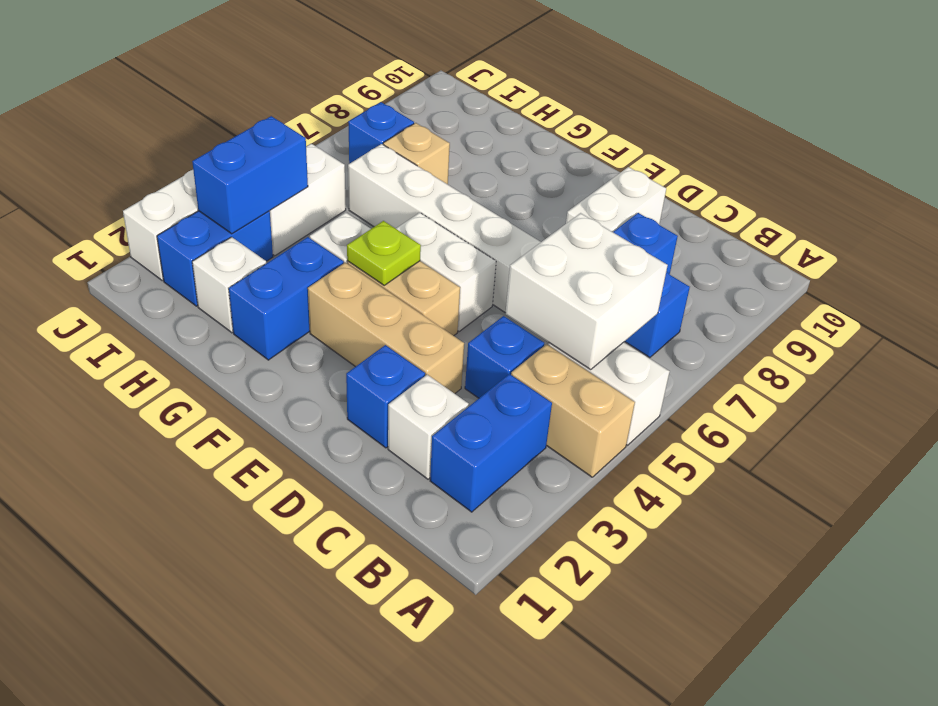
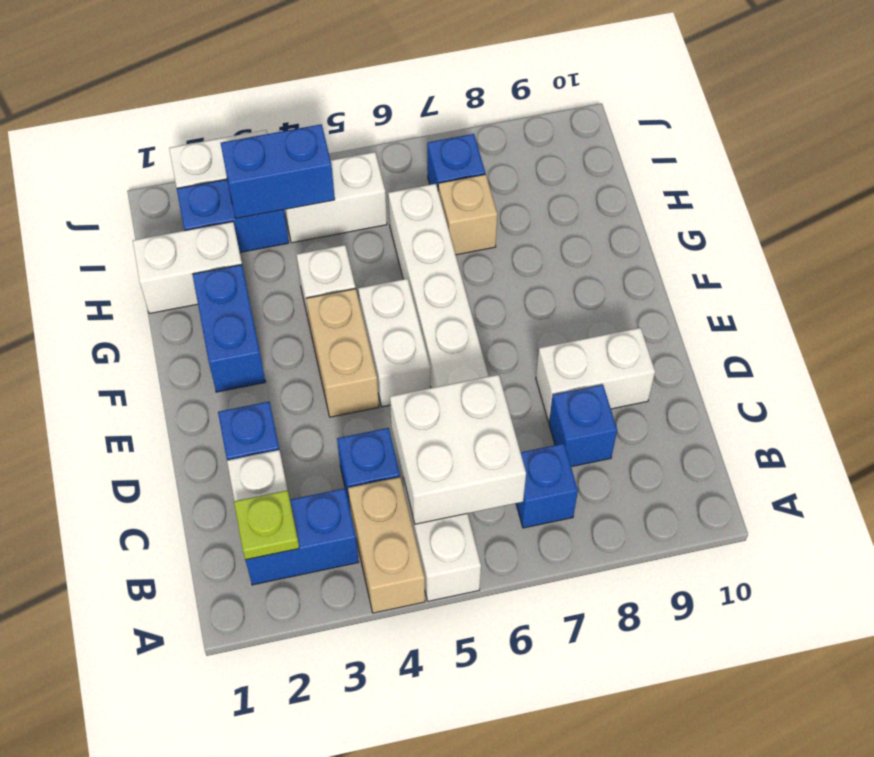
tan brick D3:F3 level 1 -> none
lime plate F4 level 2 -> lime plate B2 level 2
blue brick G2:G3 level 1 -> blue brick F2:G2 level 1
white brick H2 level 1 -> white brick H1:H2 level 1

